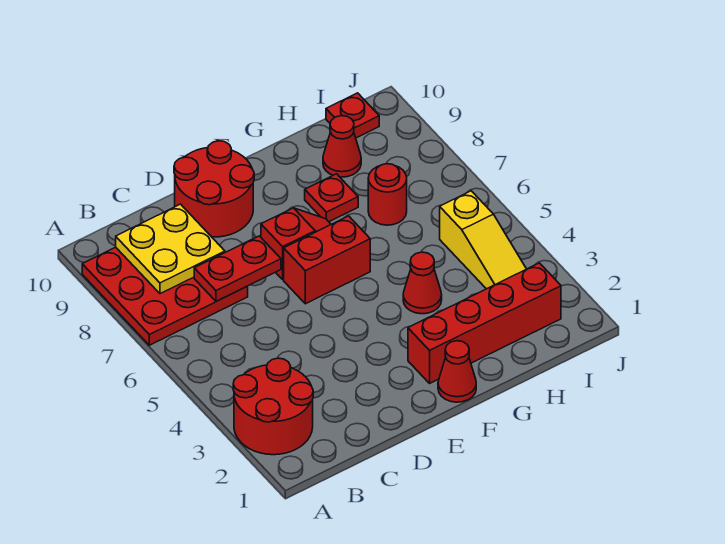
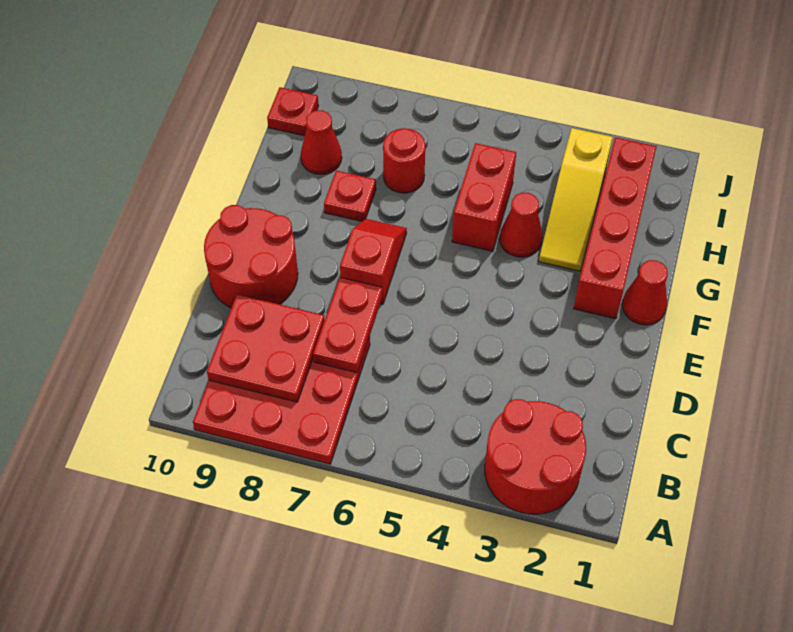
yellow plate B8:C9 level 2 -> red plate B8:C9 level 2
red brick E6:F6 level 1 -> red brick G5:H5 level 1
yellow slope I3:I5 level 1 top 5 -> yellow slope G3:I3 level 1 top I

